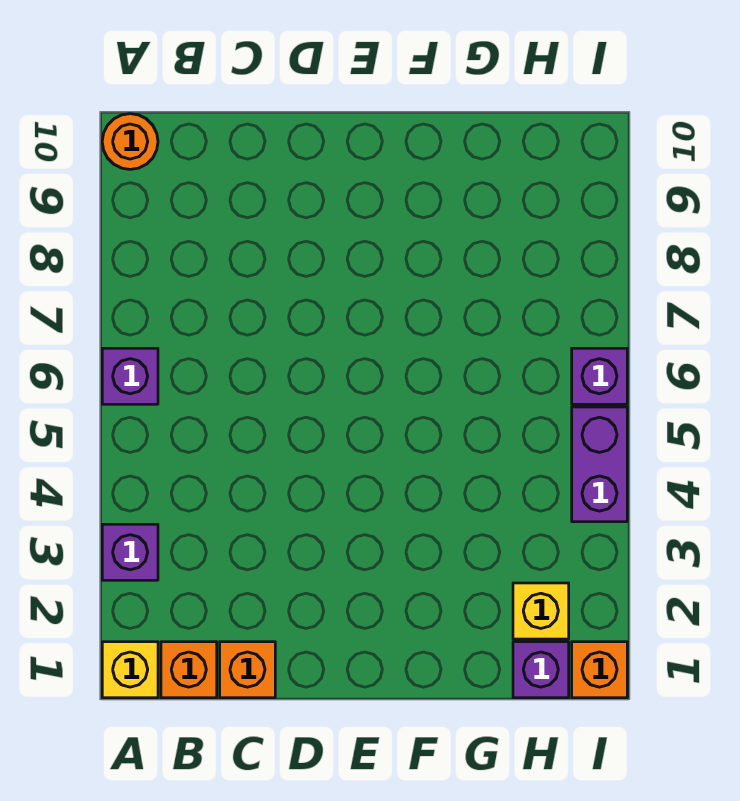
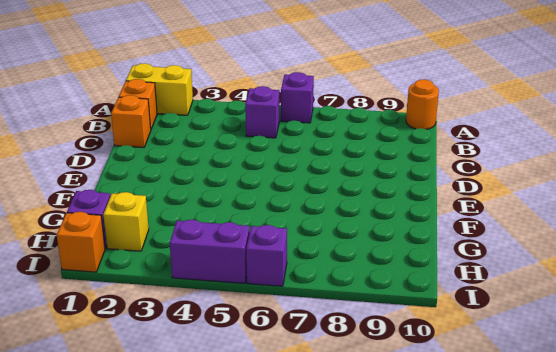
yellow brick A1 level 1 -> yellow brick A1:A2 level 1
purple brick A3 level 1 -> purple brick B5 level 1

